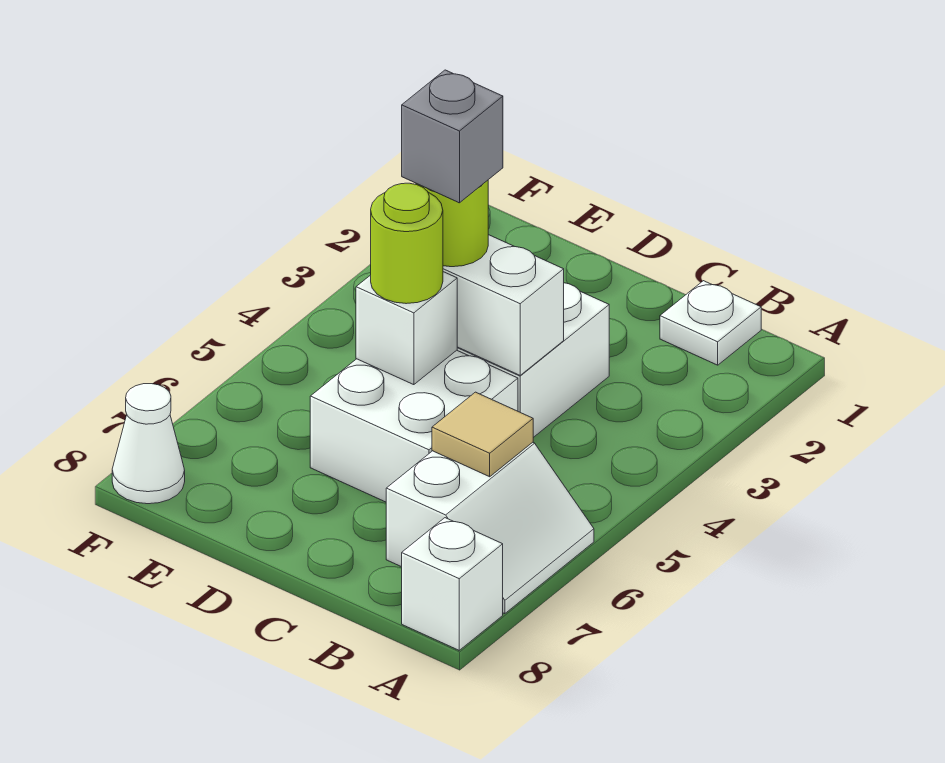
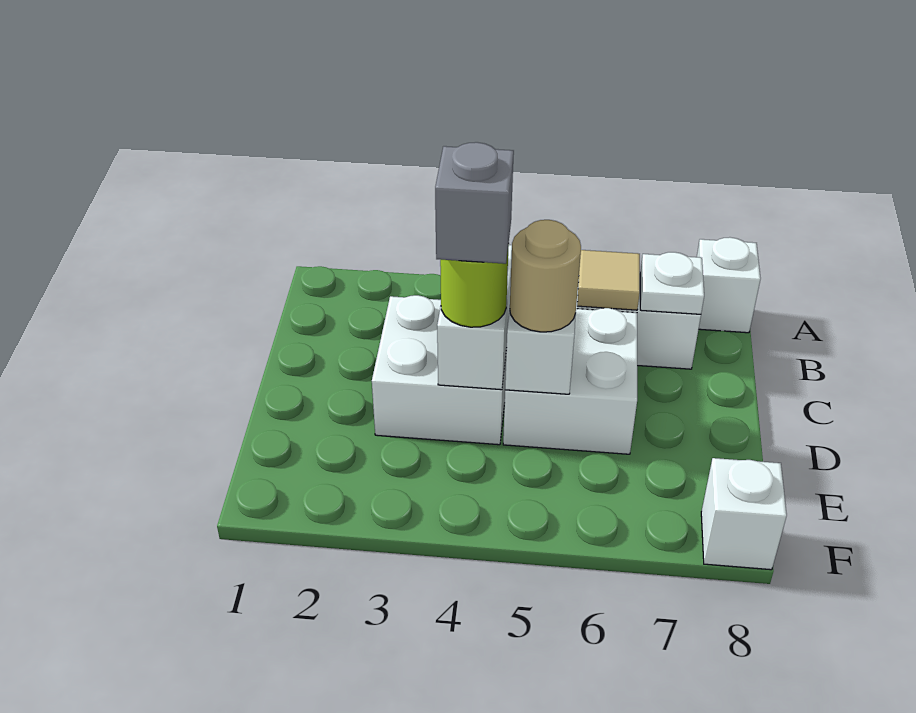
white plate B1 level 1 -> white plate B7 level 2
lime round brick D5 level 3 -> tan round brick D5 level 3
white cone F8 level 1 -> white brick F8 level 1

